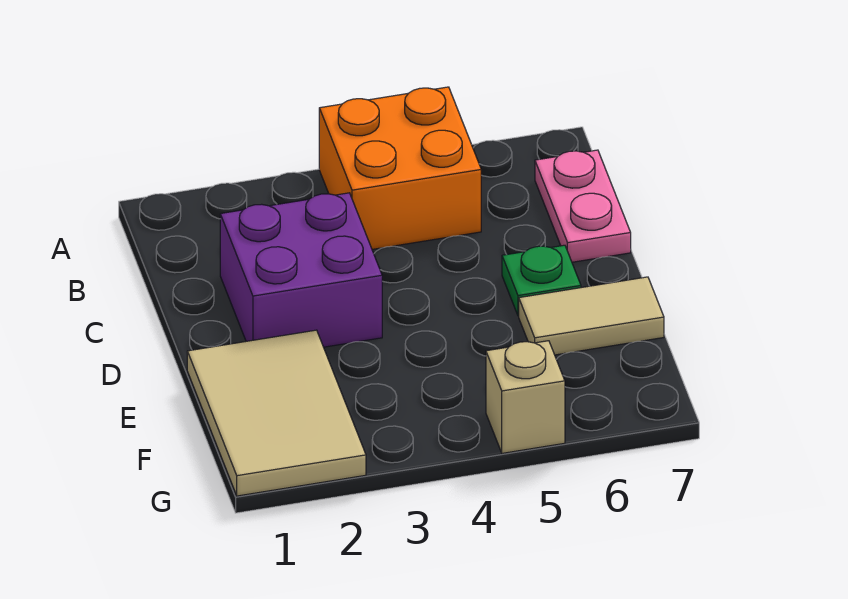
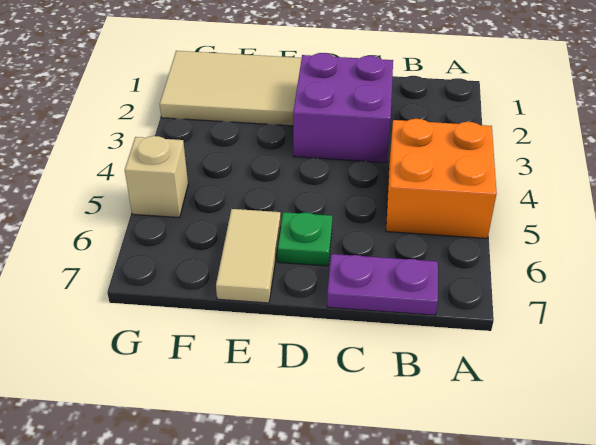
pink plate B7:C7 level 1 -> purple plate B7:C7 level 1

